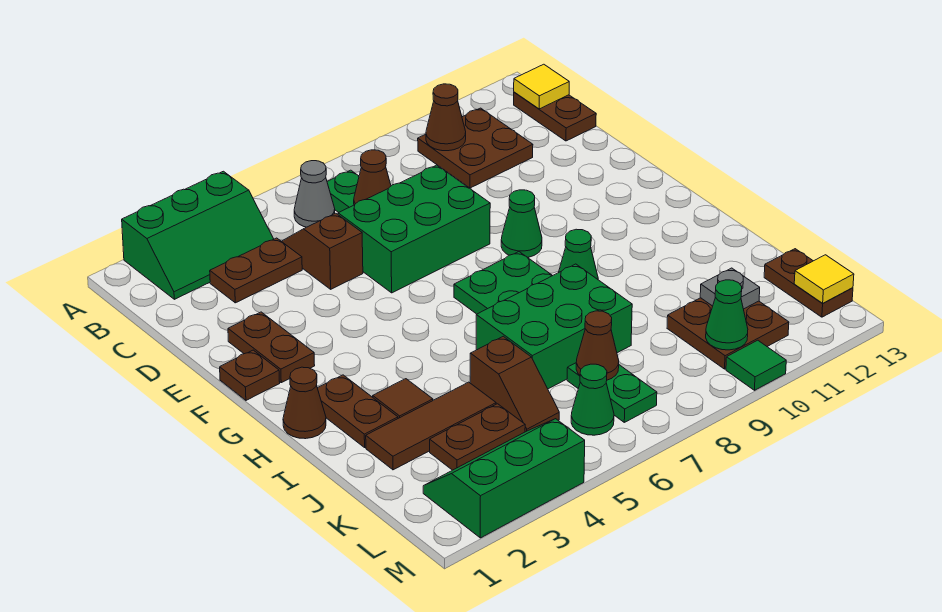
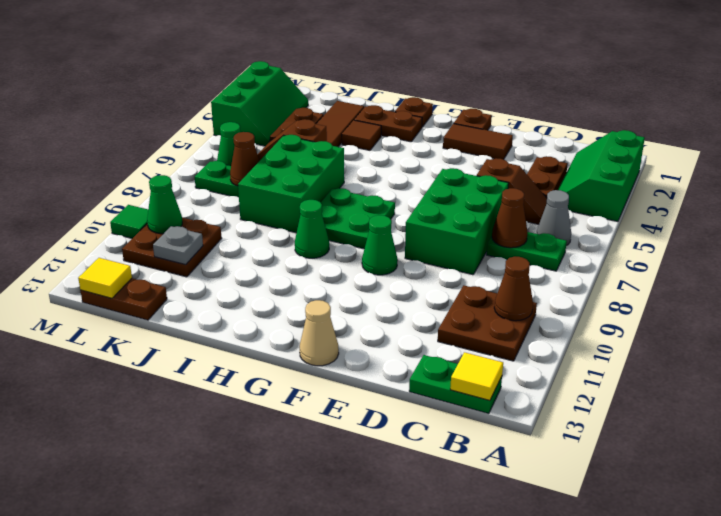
brown plate B13:C13 level 1 -> green plate B13:C13 level 1
brown plate E2:F2 level 1 -> brown tile E2:F2 level 1
none -> tan cone F13 level 1
brown cone H1 level 1 -> brown plate H1 level 1

